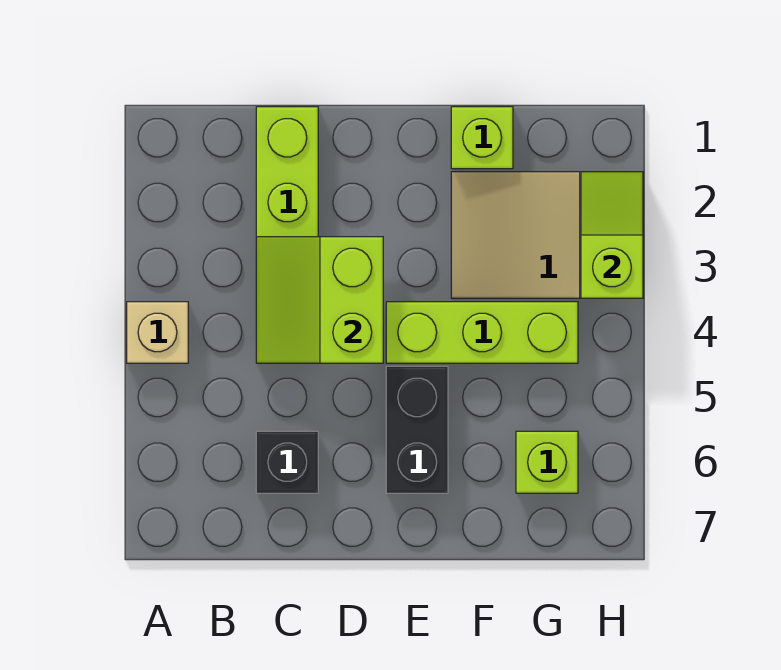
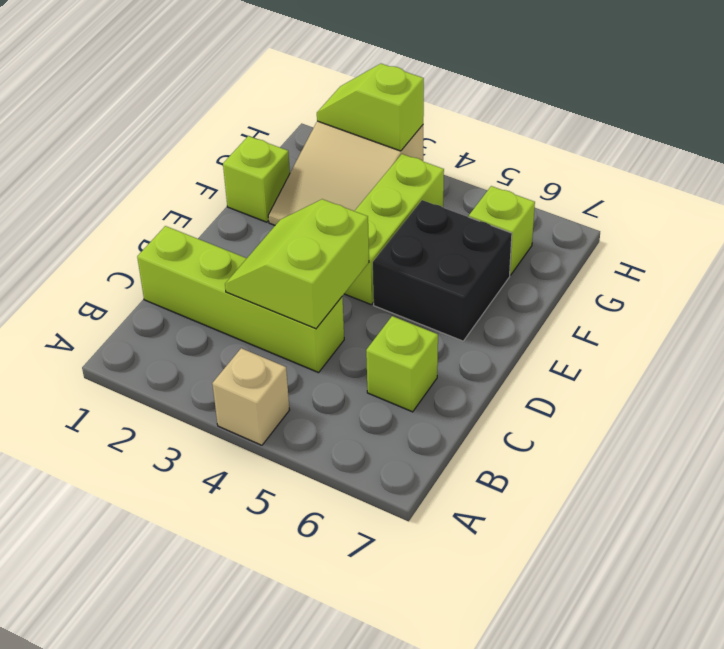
lime slope C3:D4 level 2 top D -> lime slope C3:D4 level 2 top 4
black brick C6 level 1 -> lime brick C6 level 1
black brick E5:E6 level 1 -> black brick E5:F6 level 1

